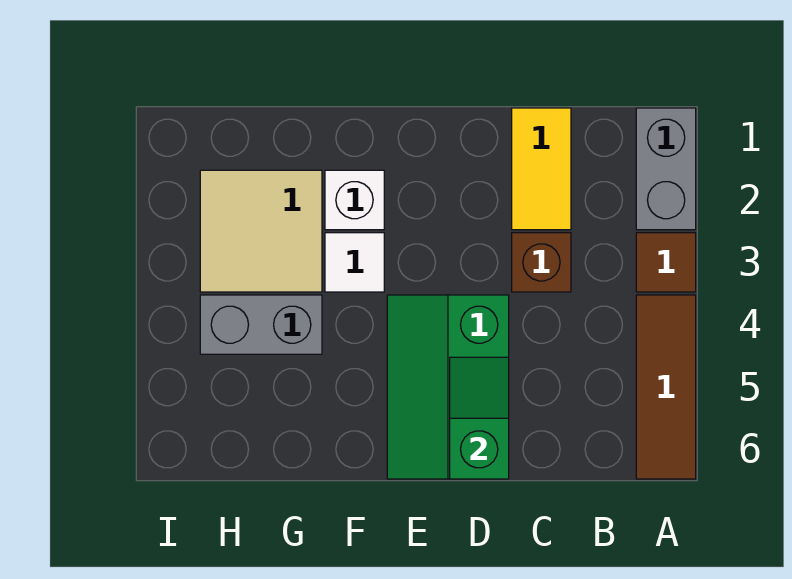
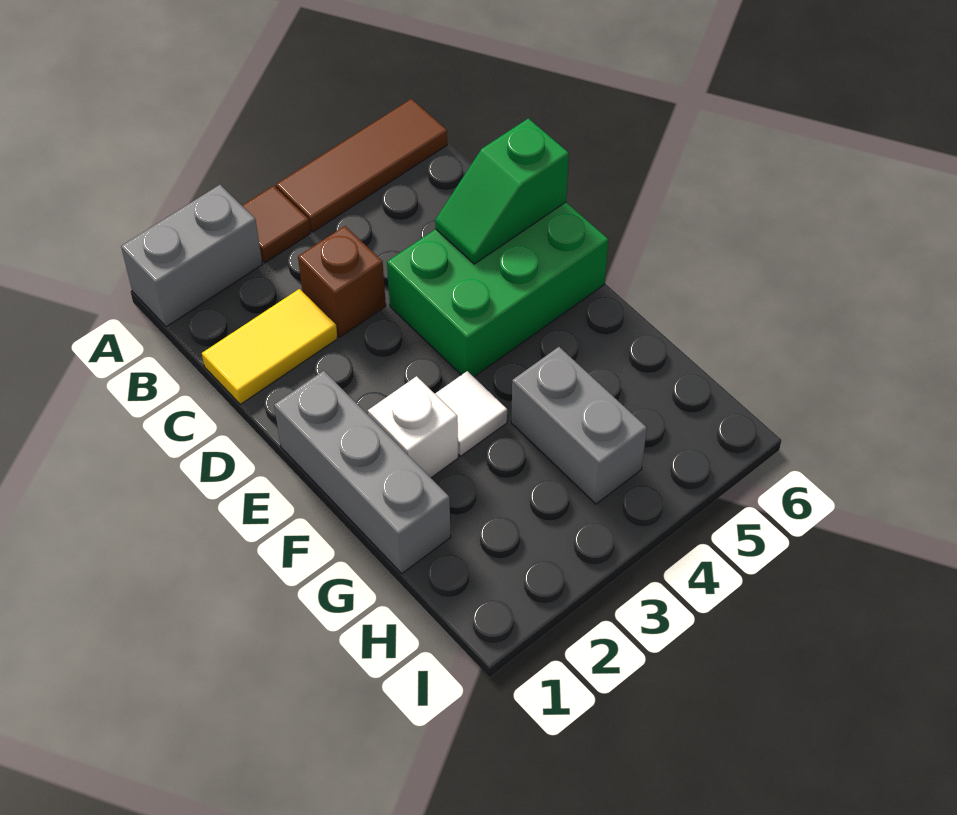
green slope D4:E6 level 1 top D -> green brick D4:E6 level 1
none -> grey brick E1:G1 level 1
tan tile G2:H3 level 1 -> none

